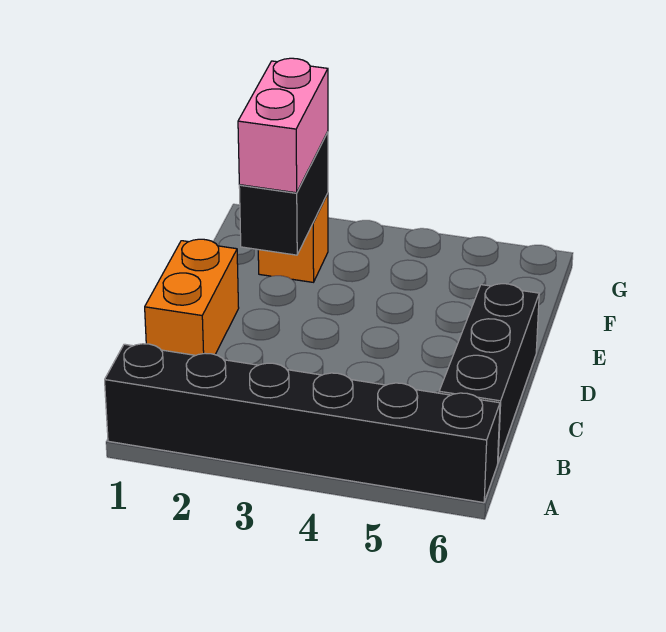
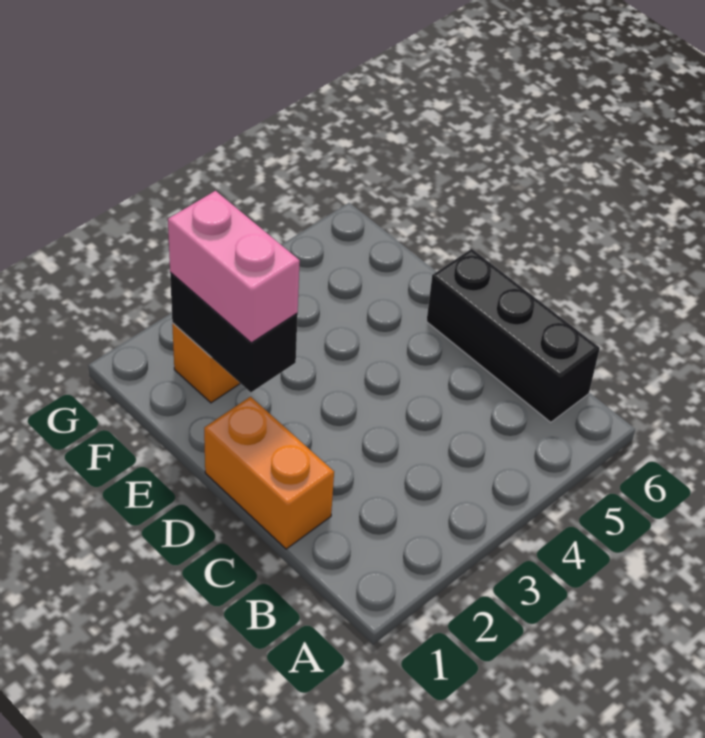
black brick A1:A6 level 1 -> none

